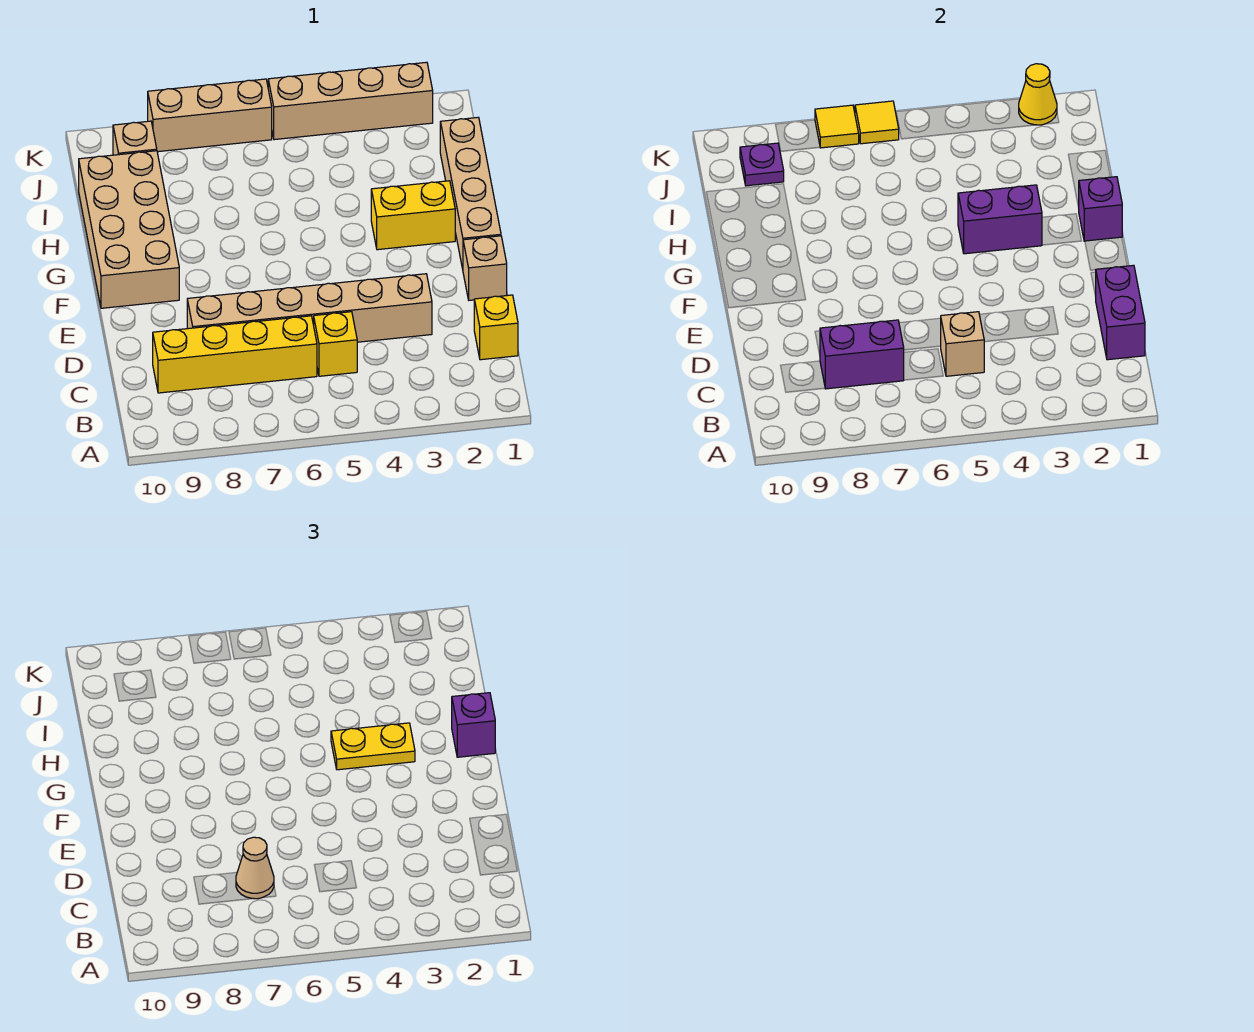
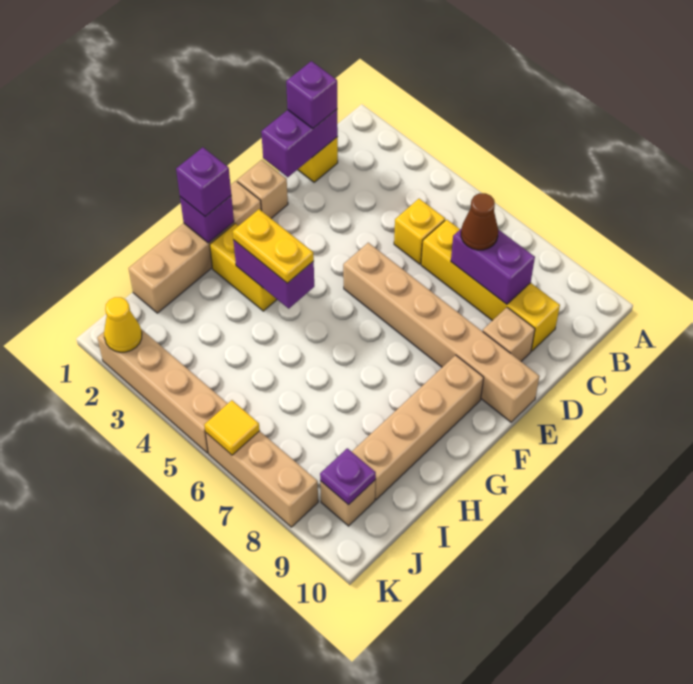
none -> purple brick C1 level 3
tan brick C5 level 2 -> tan brick D9 level 1
tan cone C7 level 3 -> brown cone C7 level 3
tan brick D3:D8 level 1 -> tan brick E5:E10 level 1
tan brick F9:I10 level 1 -> tan brick F9:I9 level 1
yellow tile K7 level 2 -> none

